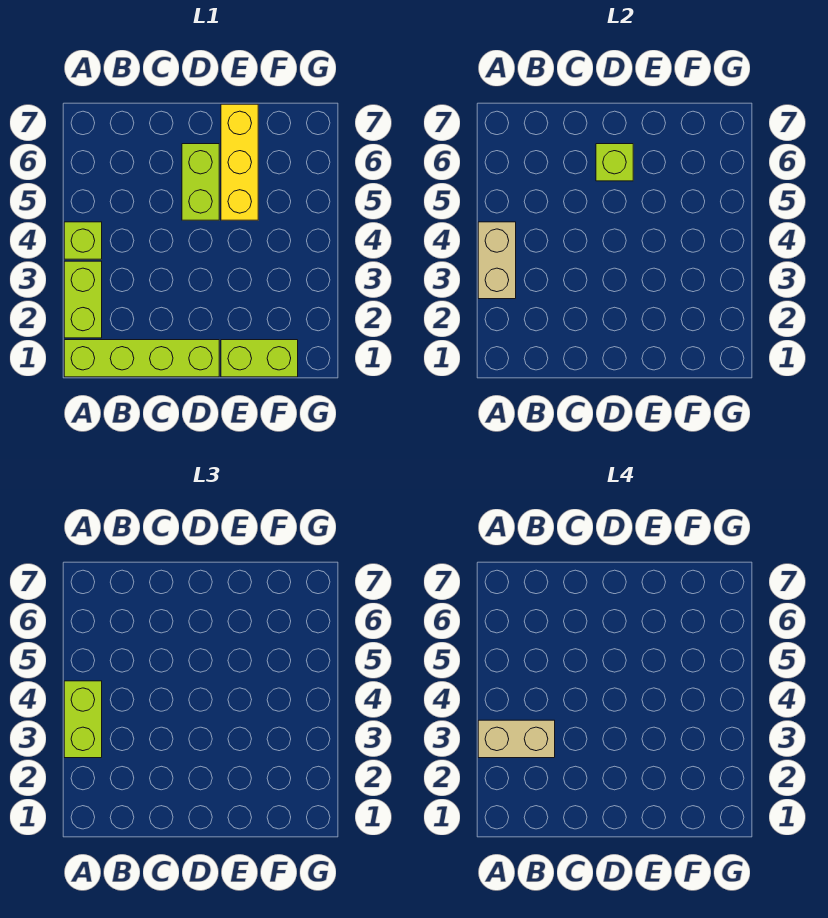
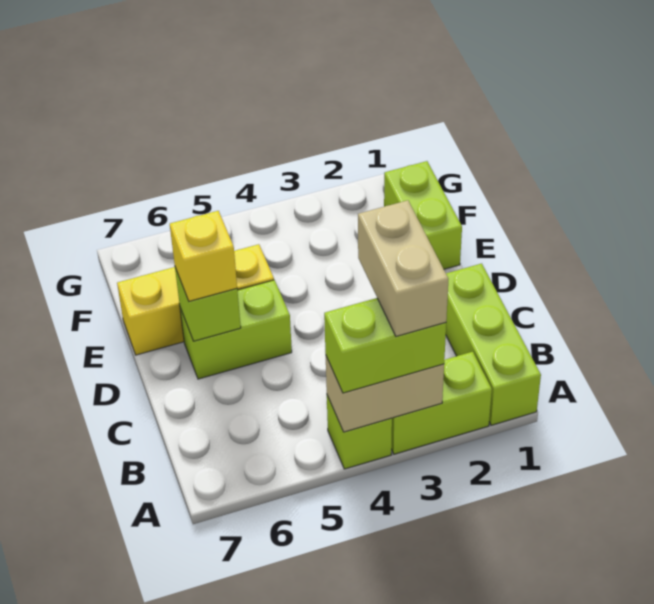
lime brick A1:D1 level 1 -> lime brick A1:C1 level 1
none -> yellow brick D6 level 3

